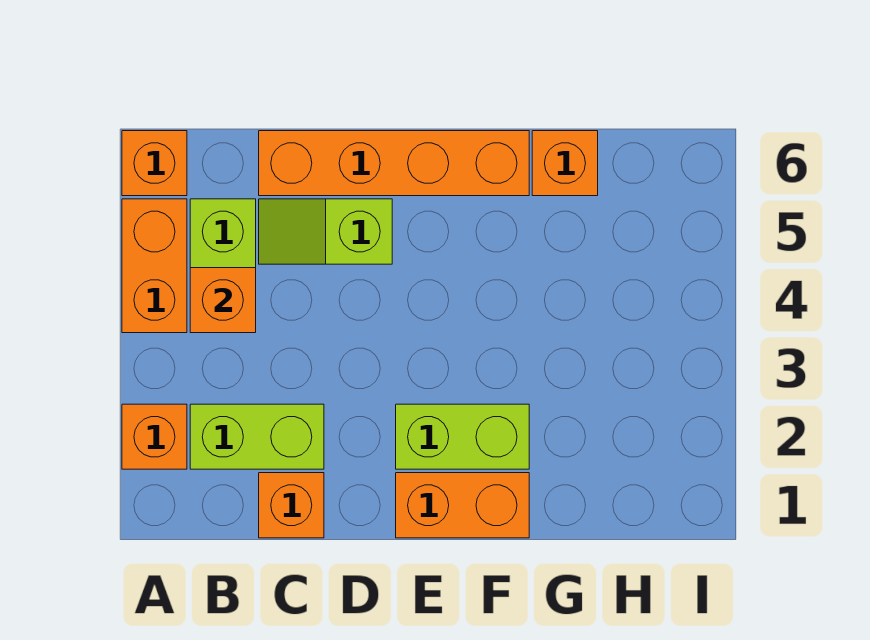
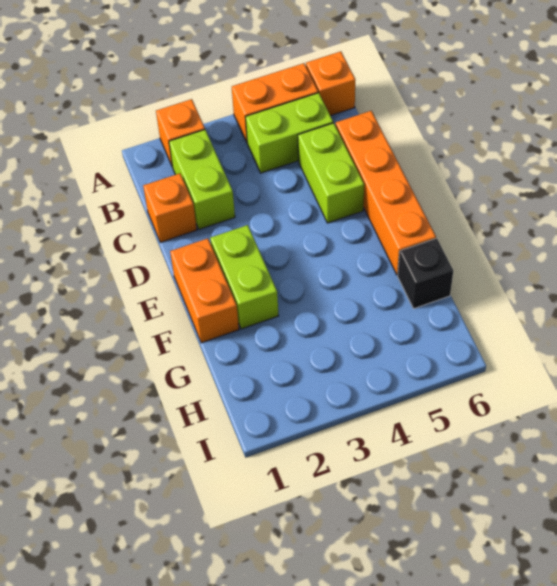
orange brick B4 level 2 -> none
lime slope C5:D5 level 1 top D -> lime brick C5:D5 level 1
orange brick G6 level 1 -> black brick G6 level 1

